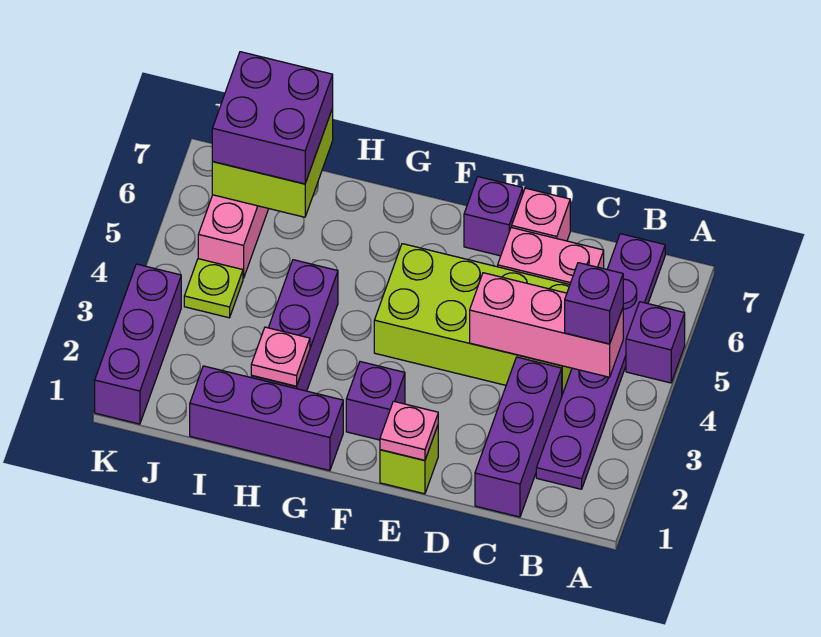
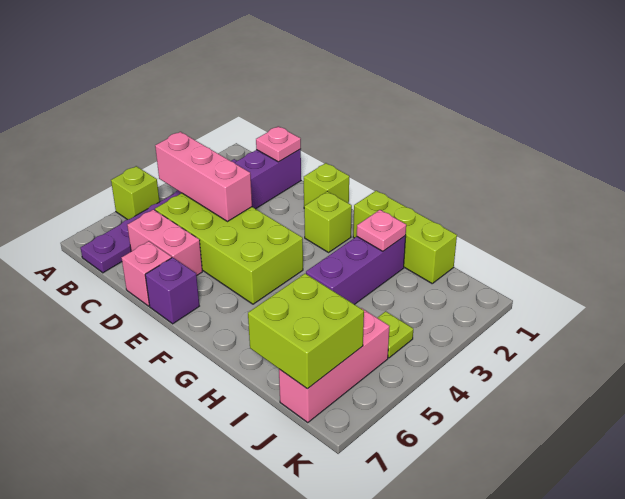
purple brick A5 level 1 -> lime brick A5 level 1
purple brick B4 level 3 -> none
pink plate E1 level 2 -> pink plate C1 level 2
purple brick F2 level 1 -> lime brick F2 level 1
purple brick G1:I1 level 1 -> lime brick G1:I1 level 1
purple brick I6:J7 level 3 -> none
purple brick K1:K3 level 1 -> none

